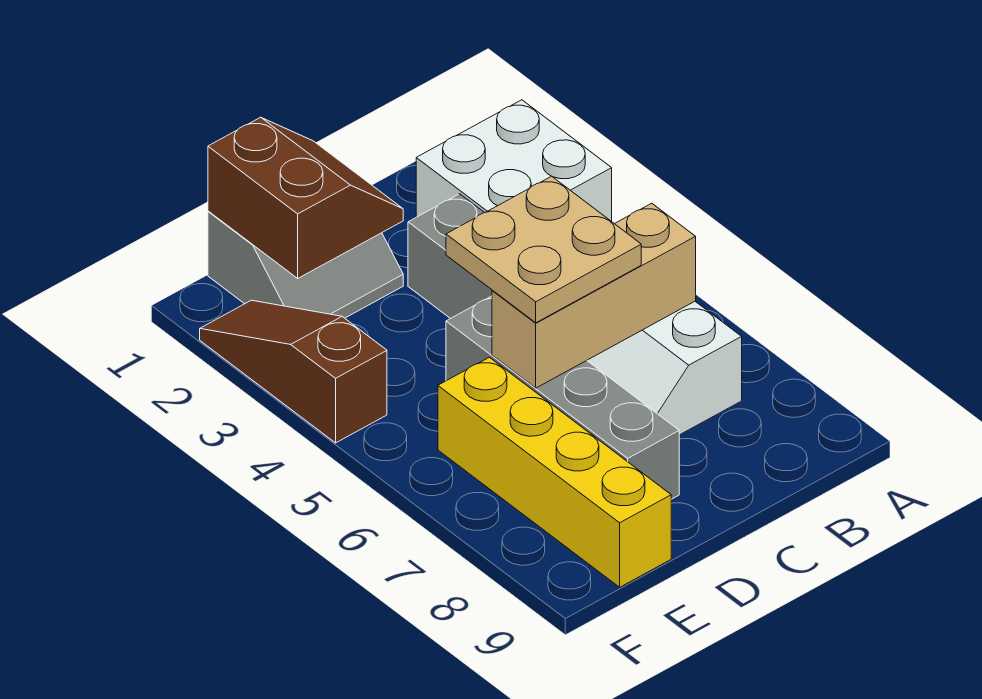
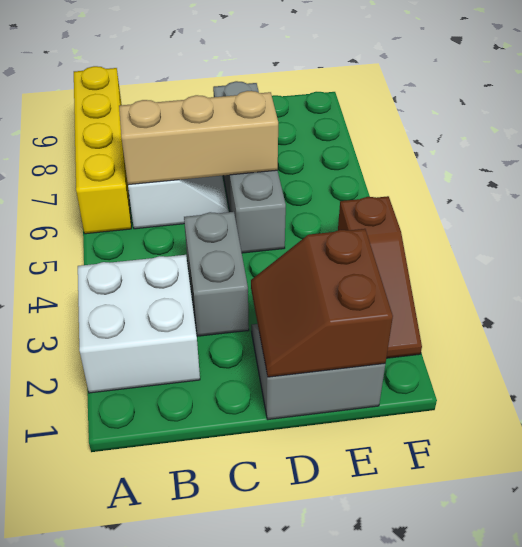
tan plate C5:D6 level 3 -> none
yellow brick E6:E9 level 1 -> yellow brick A6:A9 level 1

